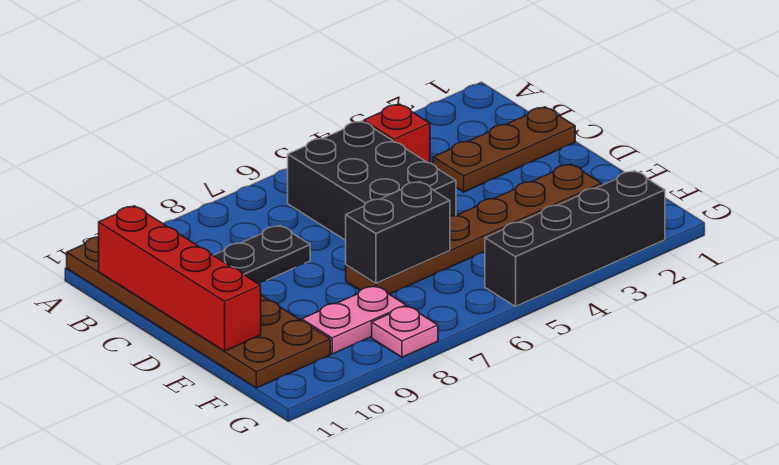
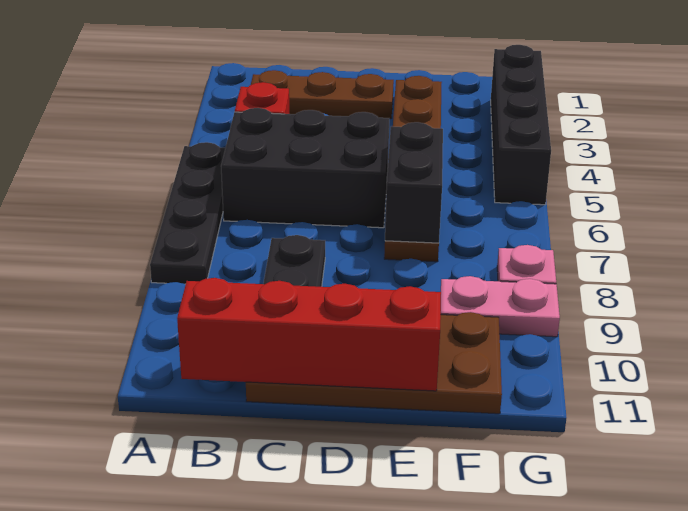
none -> black plate A5:A8 level 1
brown plate A10:F11 level 1 -> brown plate C10:F11 level 1
brown plate C1:C3 level 1 -> brown plate B2:D2 level 1
pink plate F8:F9 level 1 -> pink plate F9:G9 level 1

